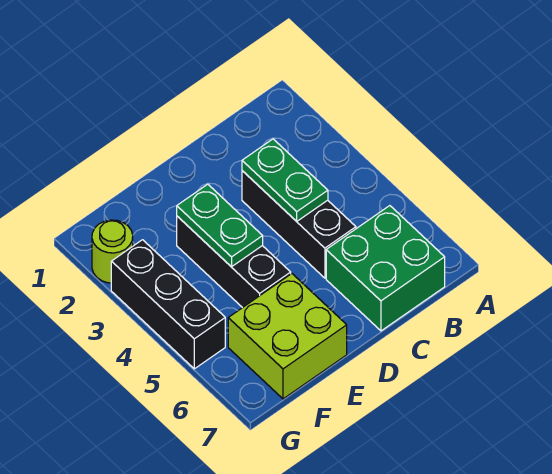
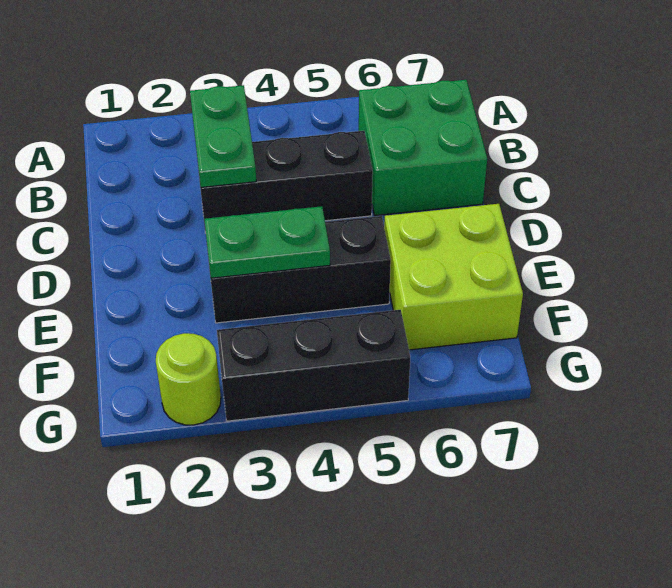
green plate C3:C4 level 2 -> green plate B3:C3 level 2

